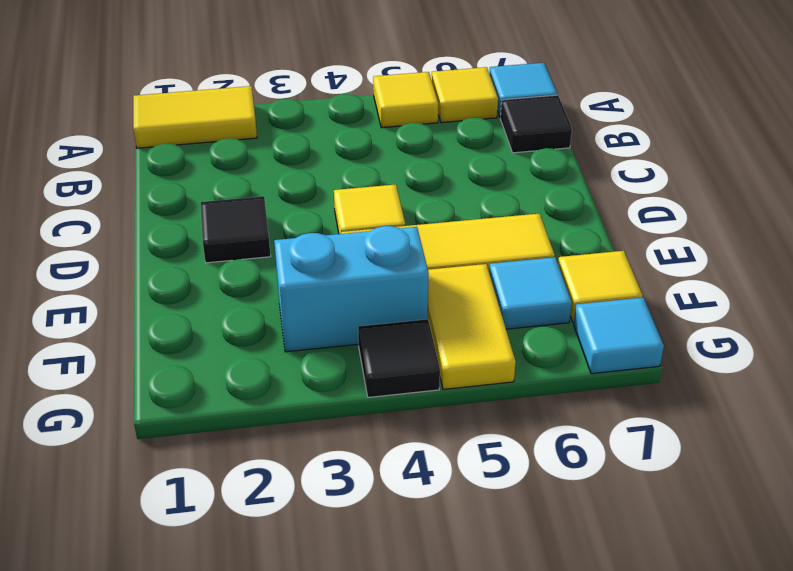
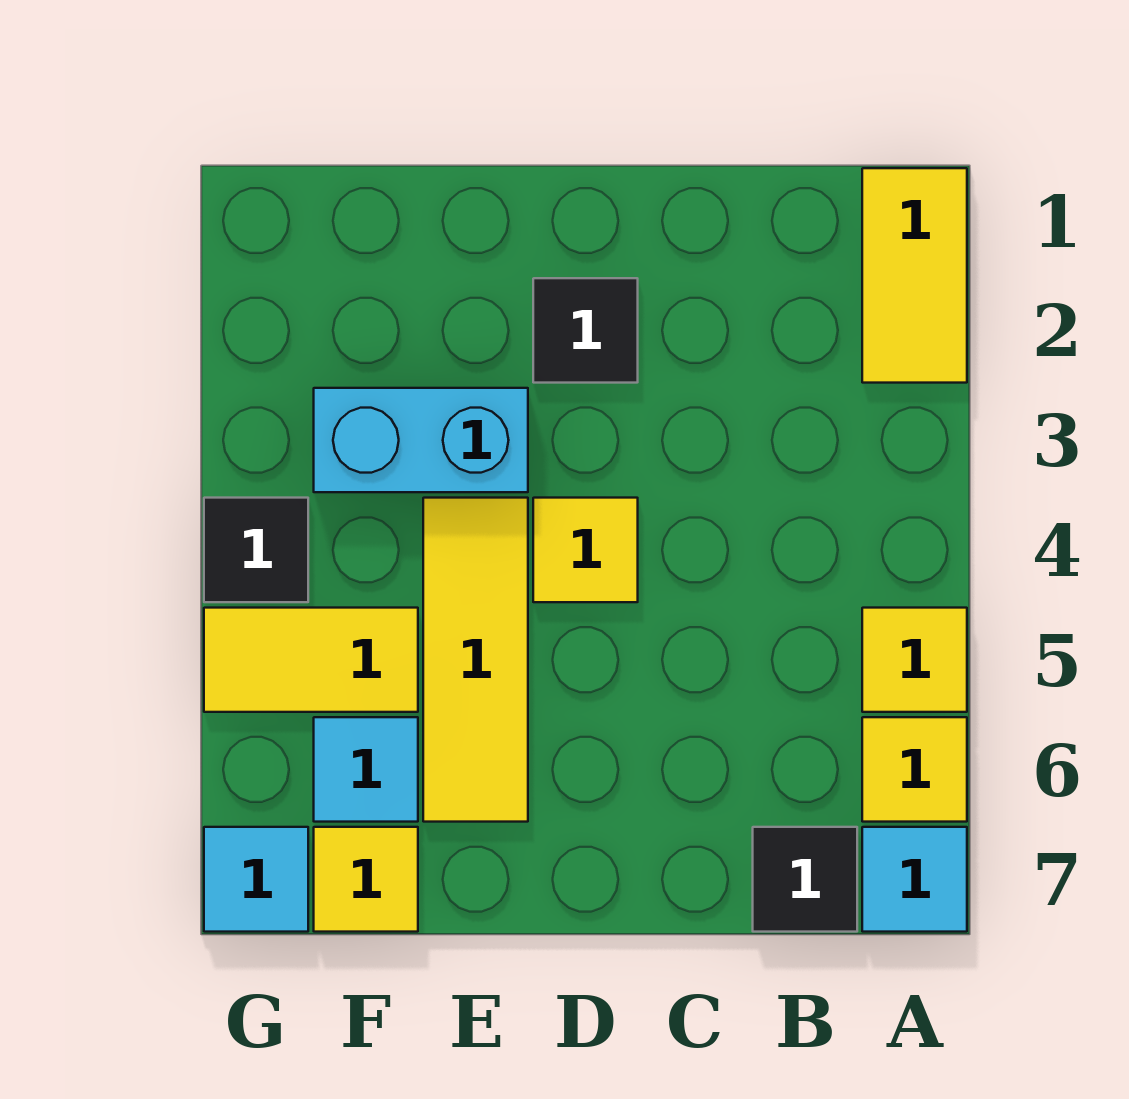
cyan brick F3:F4 level 1 -> cyan brick E3:F3 level 1

